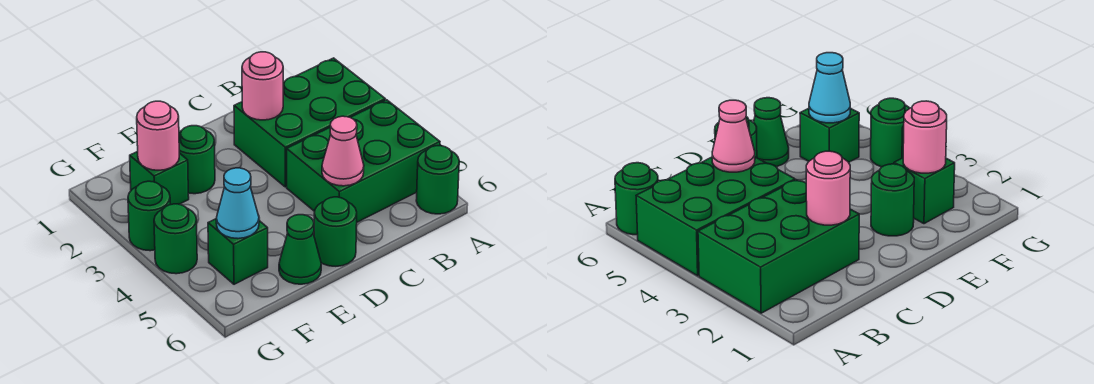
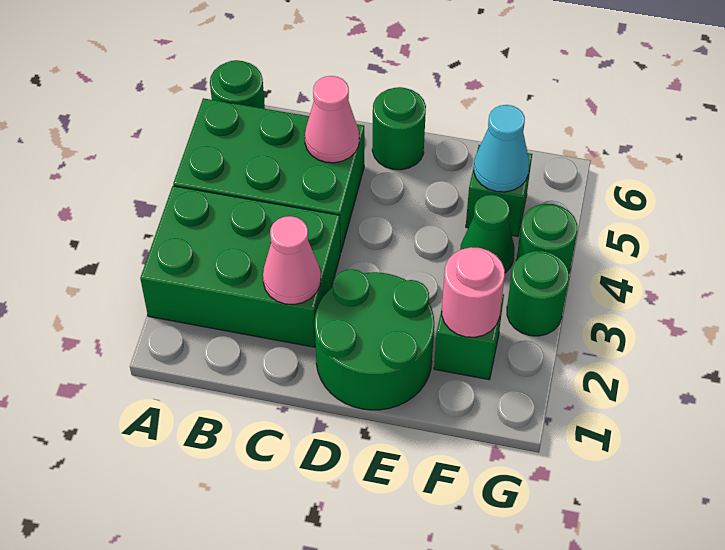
pink round brick C2 level 2 -> pink cone C2 level 2
green round brick E2 level 1 -> green round brick D1:E2 level 1
green cone E6 level 1 -> green cone F4 level 1

